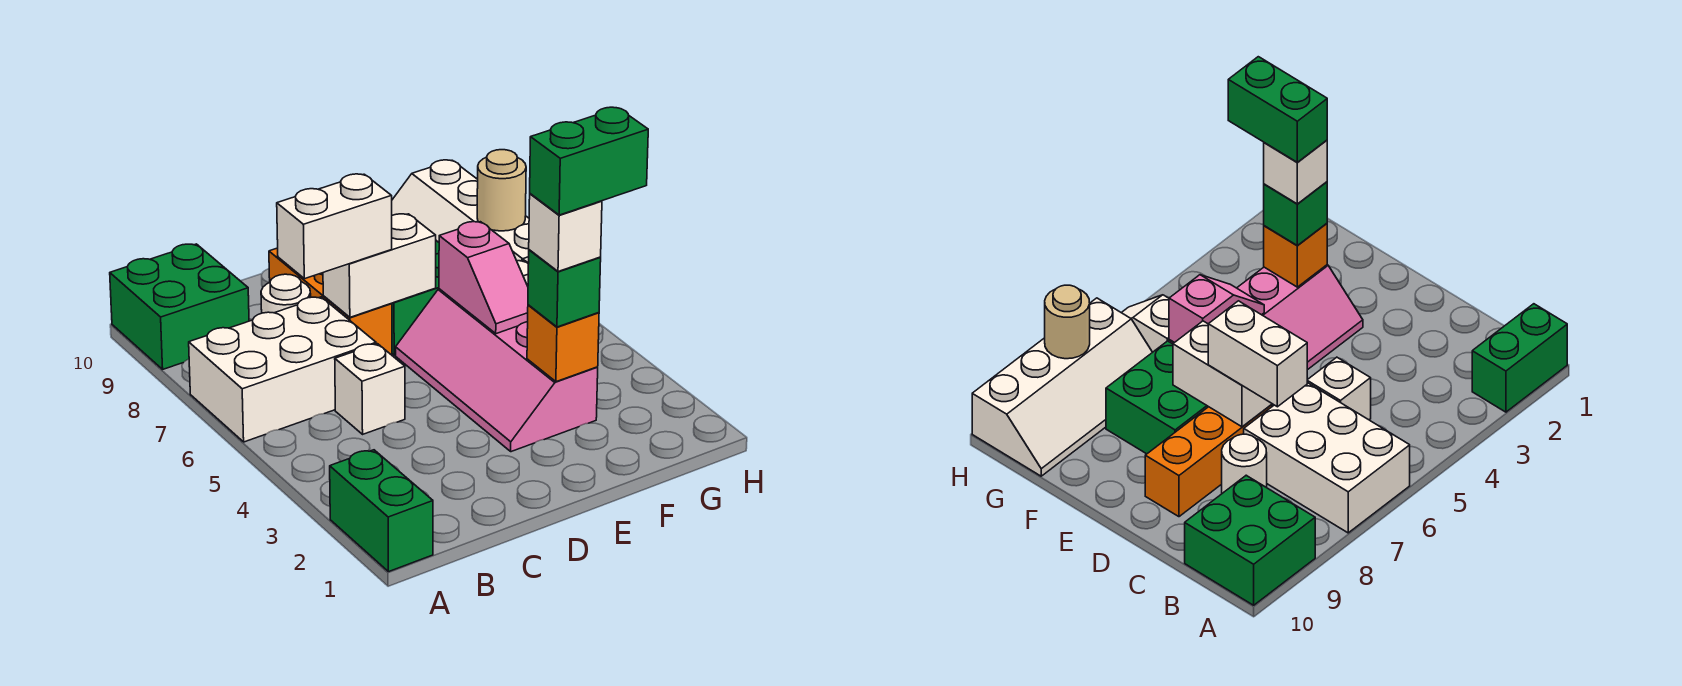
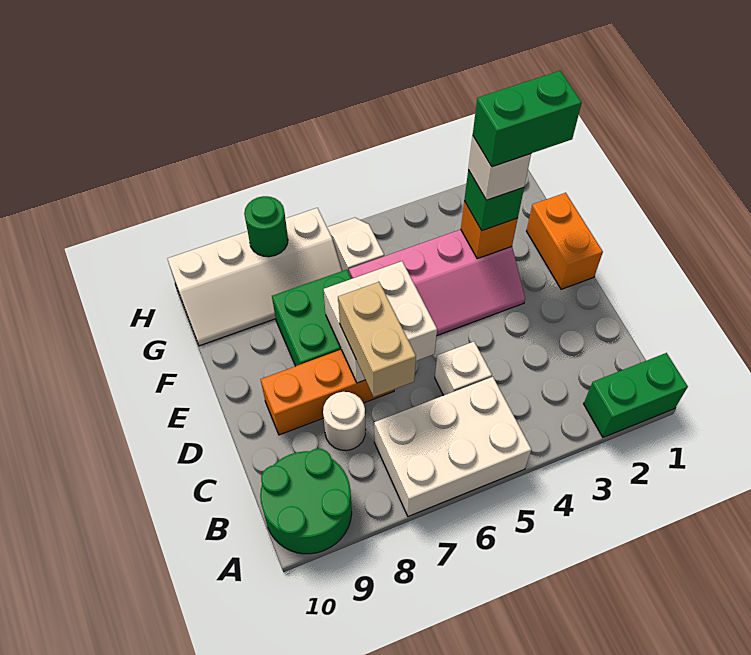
white brick A6:C7 level 1 -> white brick A5:B7 level 1
green brick A9:B10 level 1 -> green round brick A9:B10 level 1
white brick C7:D7 level 3 -> tan brick C7:D7 level 3
white brick D7:E7 level 2 -> white brick D6:E7 level 2
none -> orange brick E1:F1 level 1
green brick F3:G3 level 5 -> green brick F2:F3 level 5
pink slope F5:F6 level 2 top 6 -> none
tan round brick H8 level 2 -> green round brick H8 level 2

